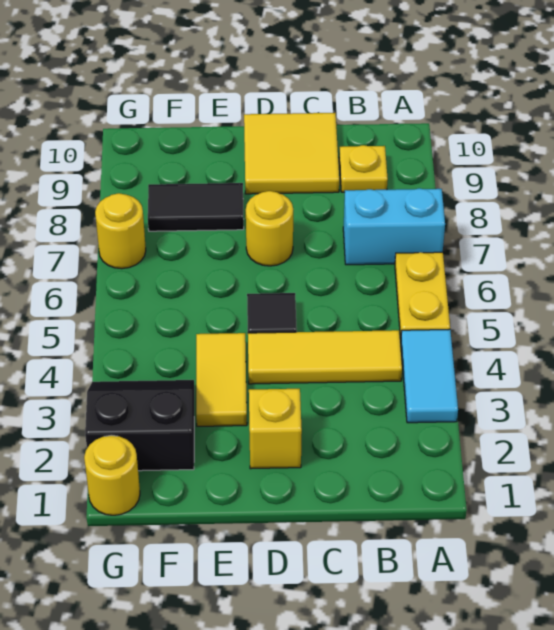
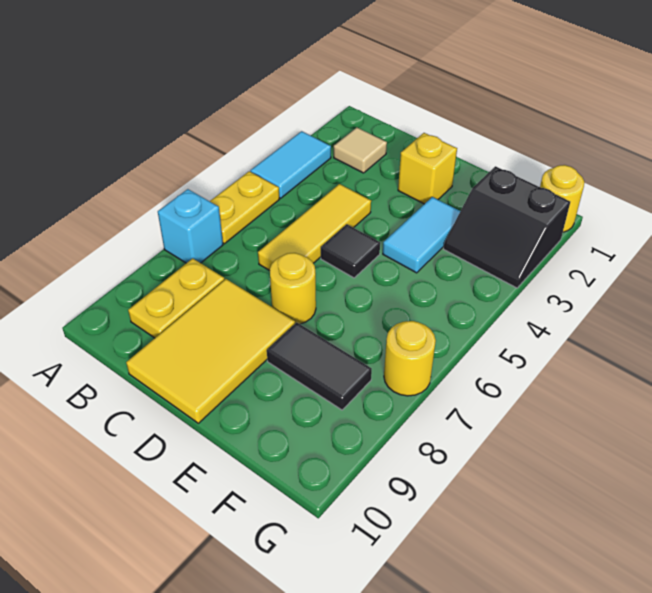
cyan brick A7:B7 level 1 -> cyan brick A7 level 1
none -> tan tile B2 level 1
yellow tile B4:D4 level 1 -> yellow tile C4:C6 level 1
yellow plate B9 level 1 -> yellow plate B8:B9 level 1
yellow tile C9:D10 level 1 -> yellow tile C8:D10 level 1
yellow tile E3:E4 level 1 -> cyan tile E3:E4 level 1

